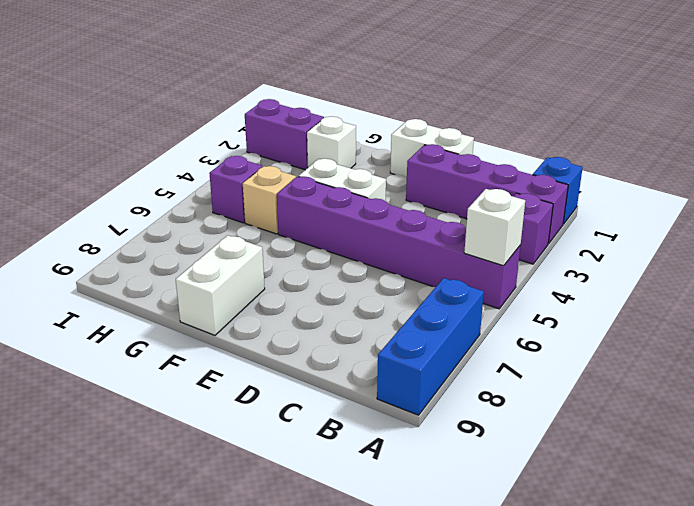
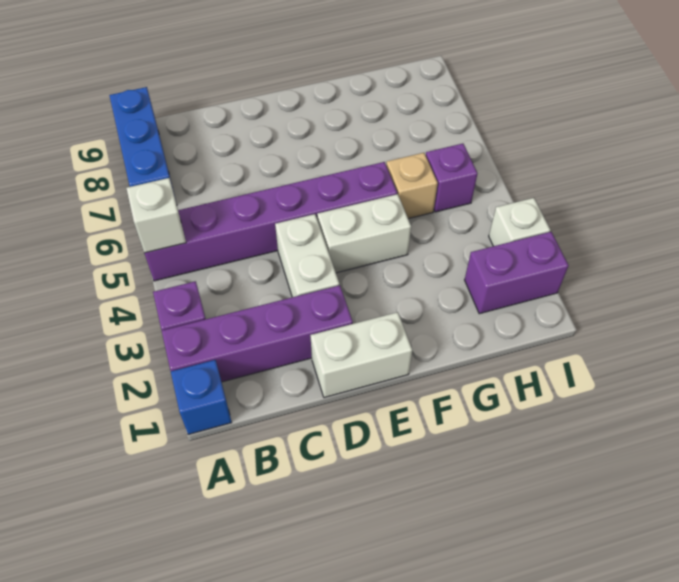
white brick F8:F9 level 1 -> white brick D3:D4 level 1
white brick G2 level 1 -> white brick I3 level 1

